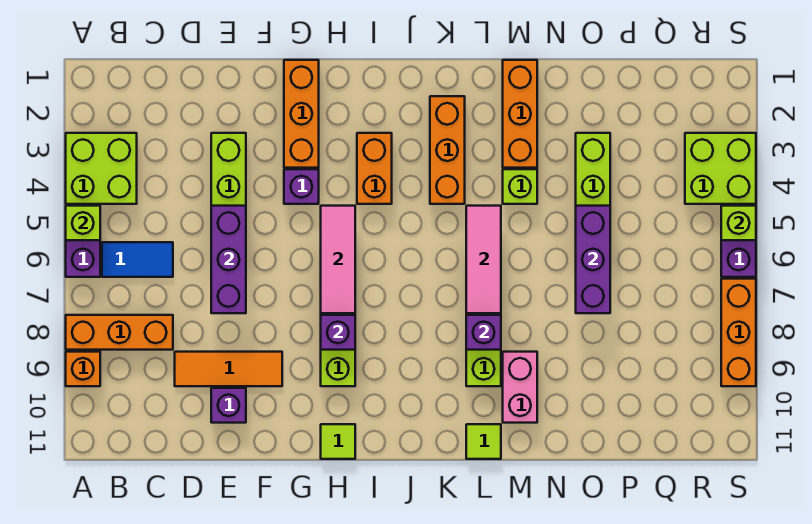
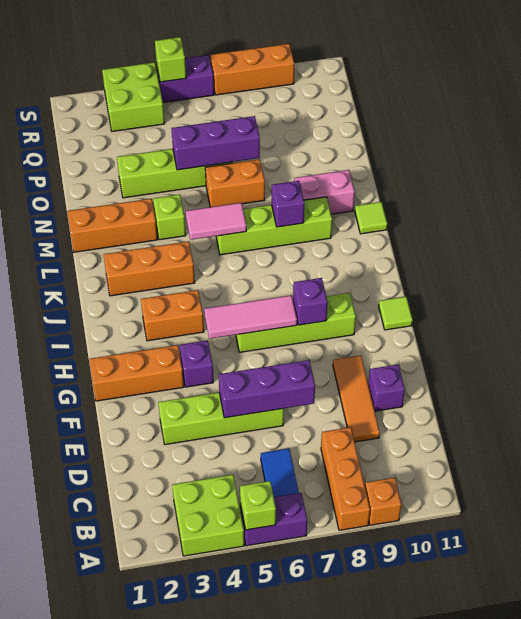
pink tile L5:L7 level 2 -> pink tile L5:L6 level 2
none -> orange brick N6:N7 level 1

